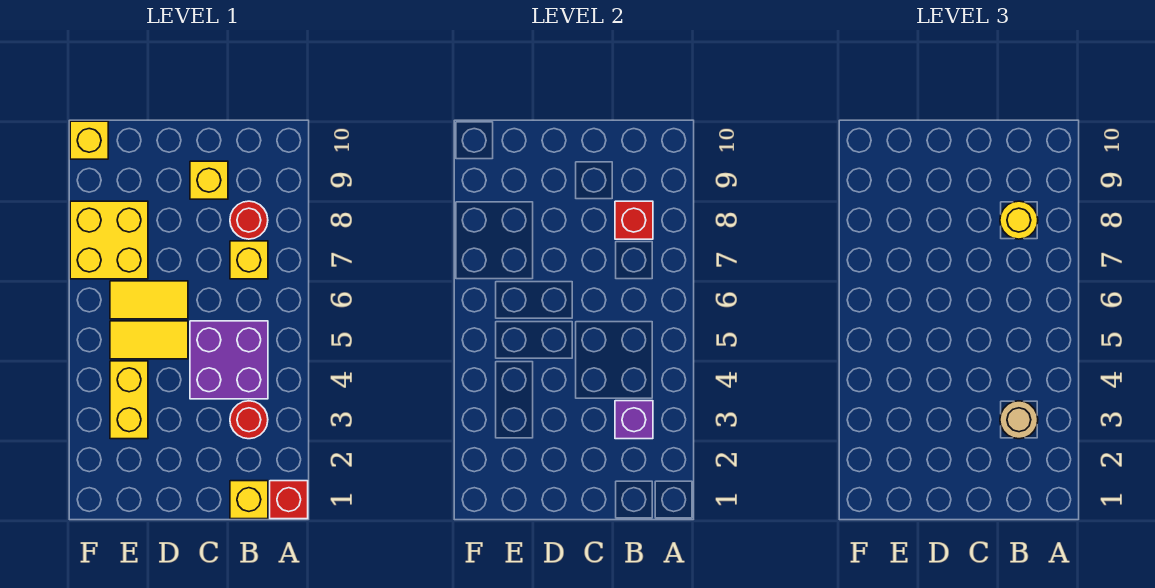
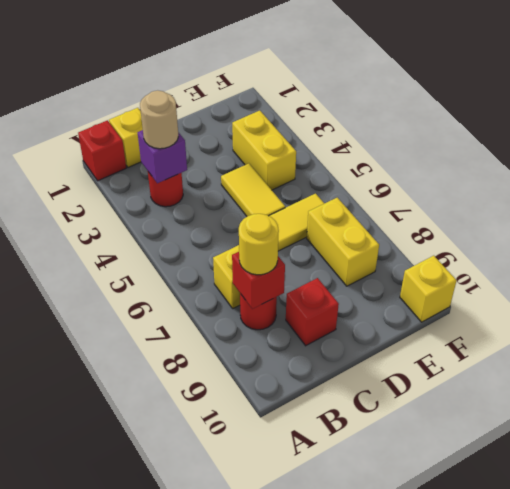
purple brick B4:C5 level 1 -> none
yellow brick C9 level 1 -> red brick C9 level 1
yellow tile D5:E5 level 1 -> yellow tile D4:D5 level 1
yellow brick E7:F8 level 1 -> yellow brick E7:E8 level 1

